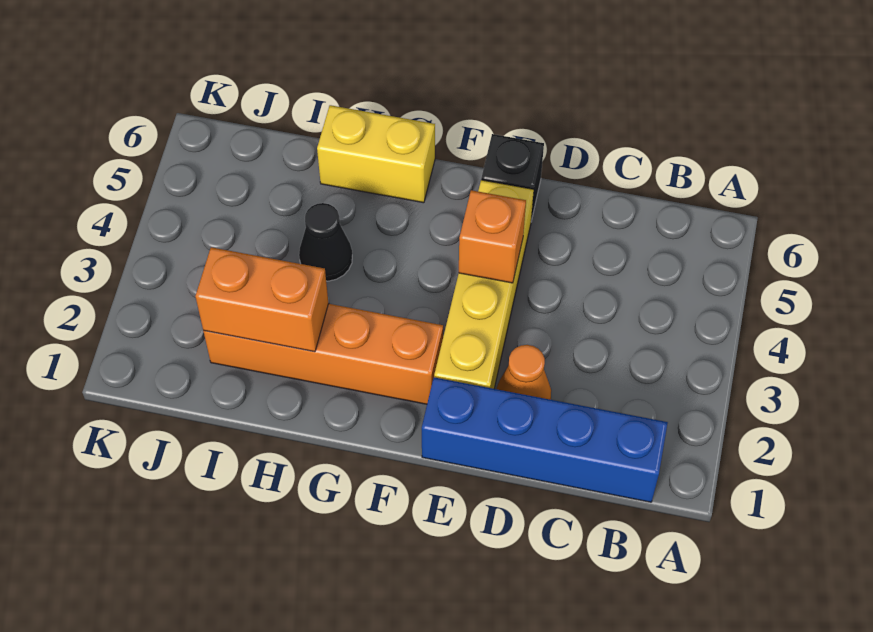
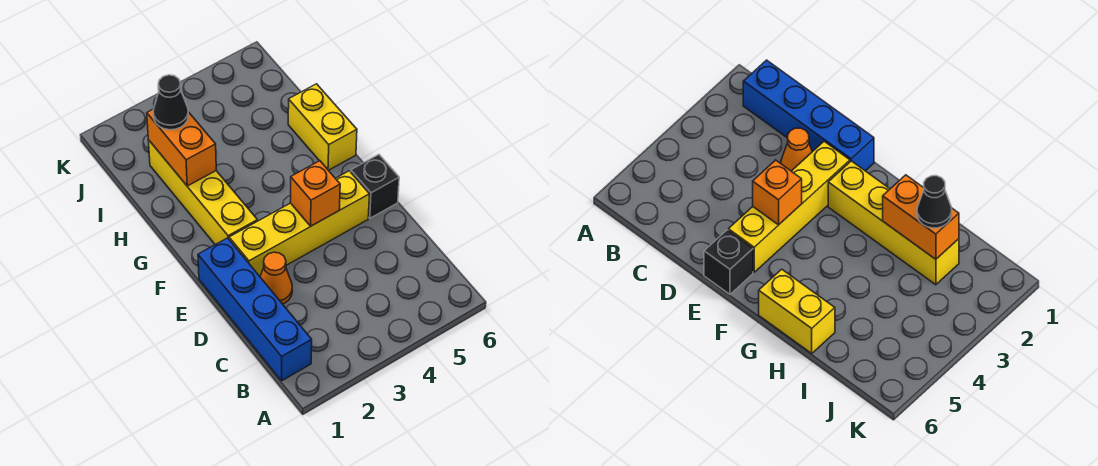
orange brick F2:I2 level 1 -> yellow brick F2:I2 level 1
black cone H4 level 1 -> black cone I2 level 3

